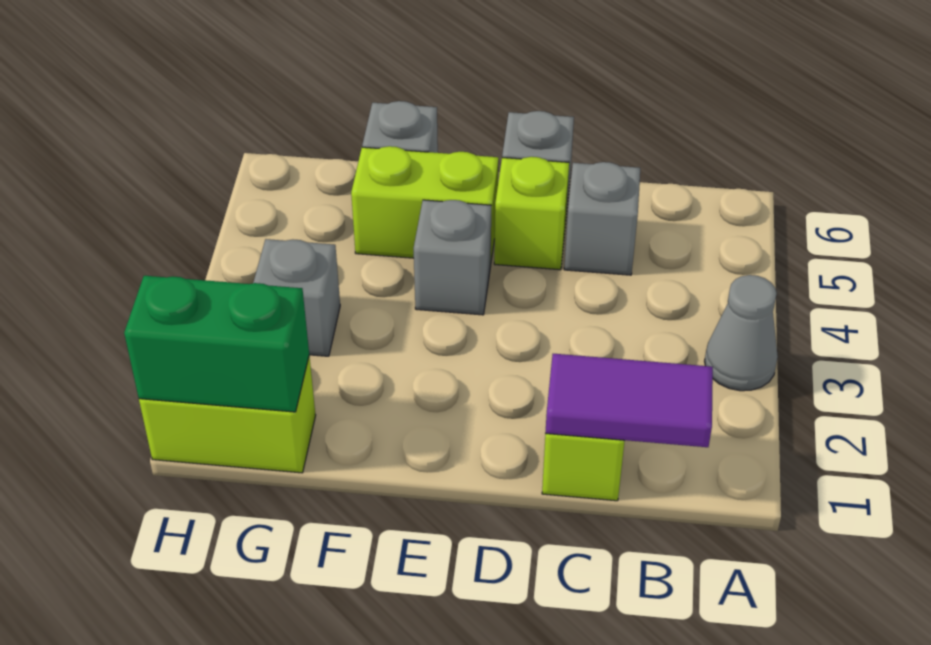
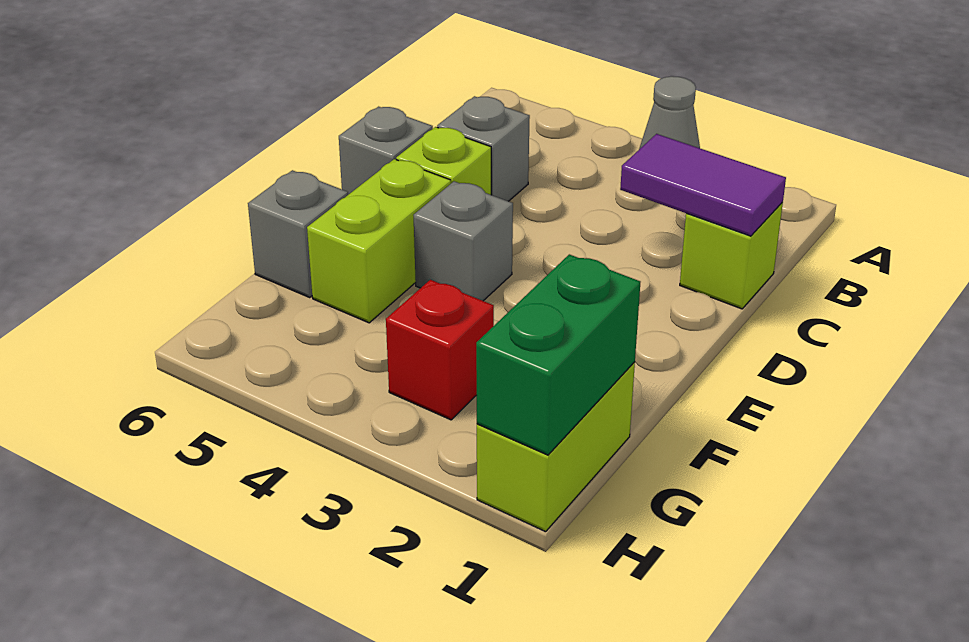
purple tile B1:C1 level 2 -> purple tile C1:C2 level 2
grey brick G3 level 1 -> red brick G3 level 1

